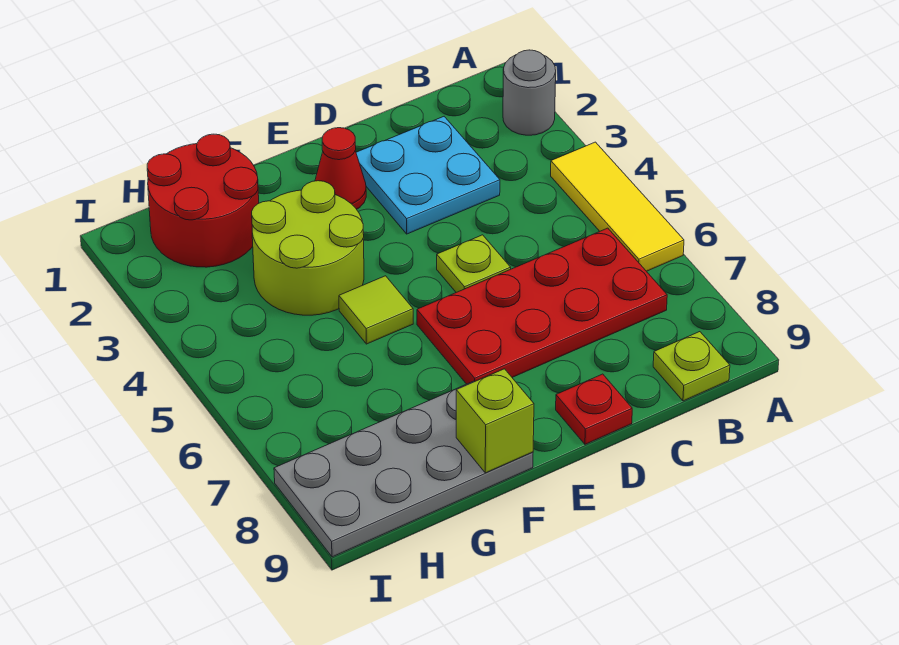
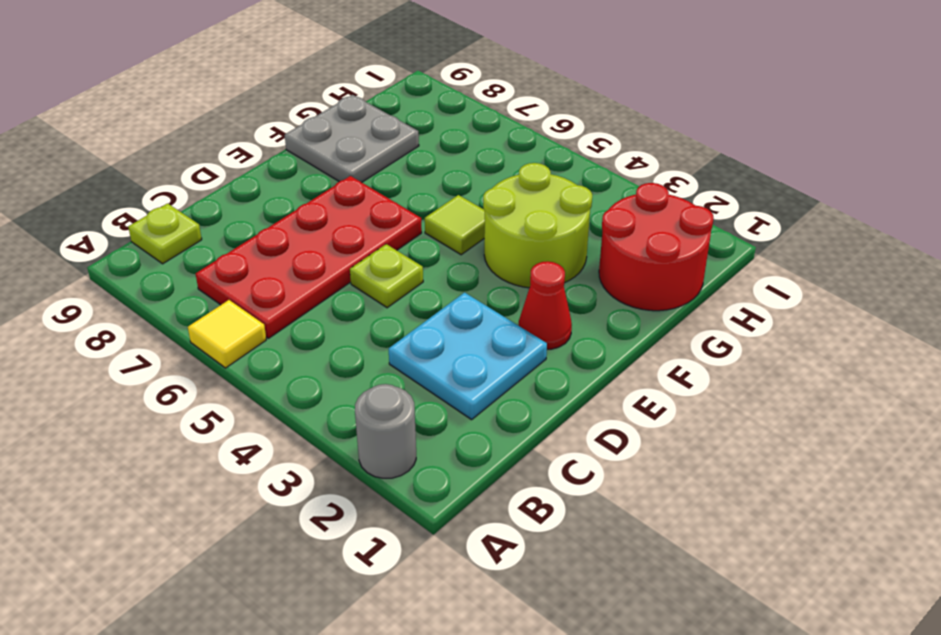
yellow tile A4:A6 level 1 -> yellow tile A6 level 1
red plate D9 level 1 -> none
grey plate F8:I9 level 1 -> grey plate F8:G9 level 1
lime brick F9 level 2 -> none

